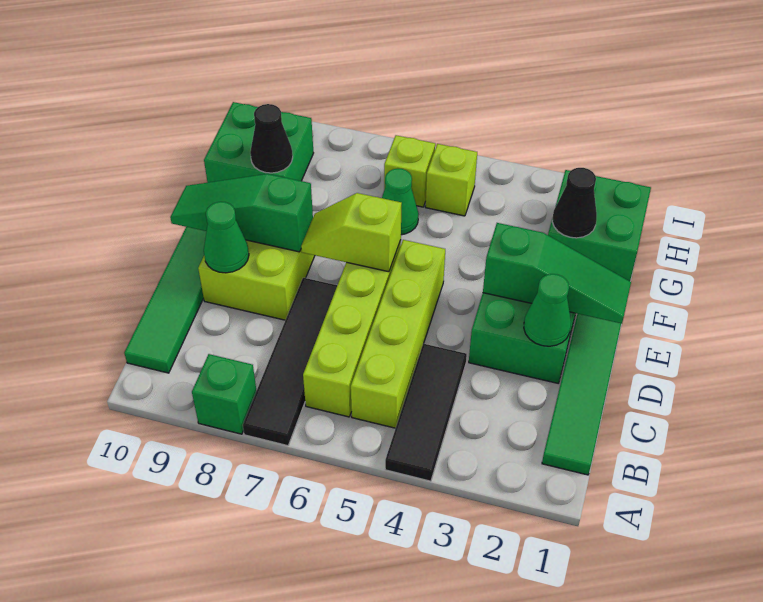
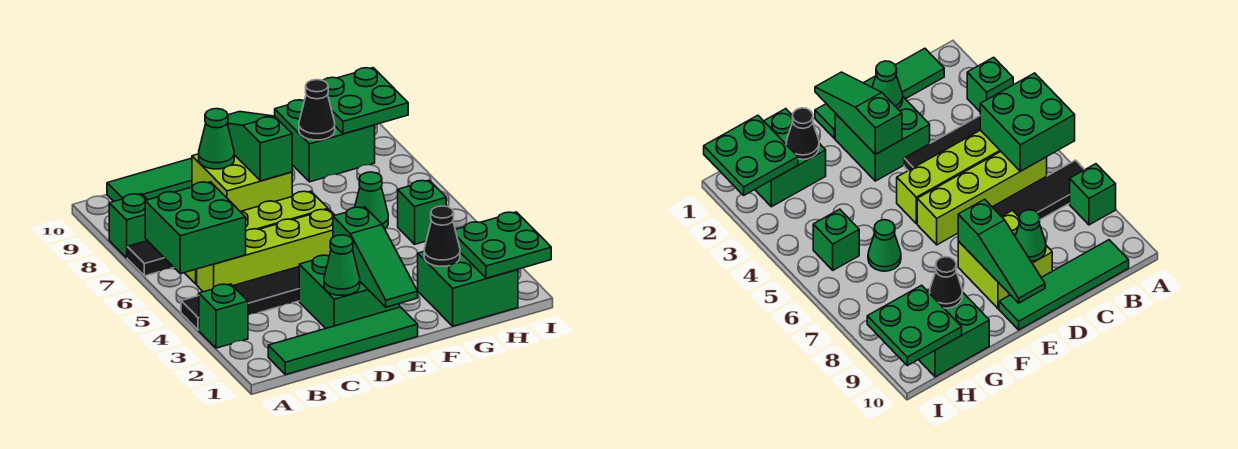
none -> green brick A3 level 1
black tile A4:C4 level 1 -> black tile A4:D4 level 1
none -> green brick A5:B6 level 2
lime slope E6:E7 level 2 top 6 -> none
none -> green plate H1:I2 level 2
lime brick H5 level 1 -> green brick H5 level 1
lime brick H6 level 1 -> none
none -> green plate H9:I10 level 2

